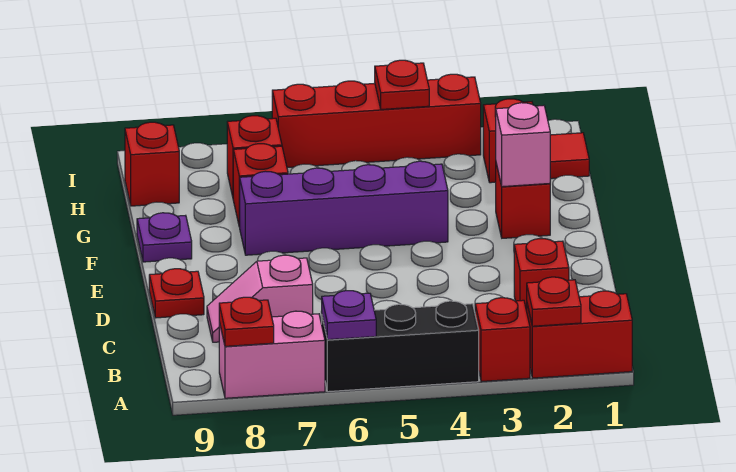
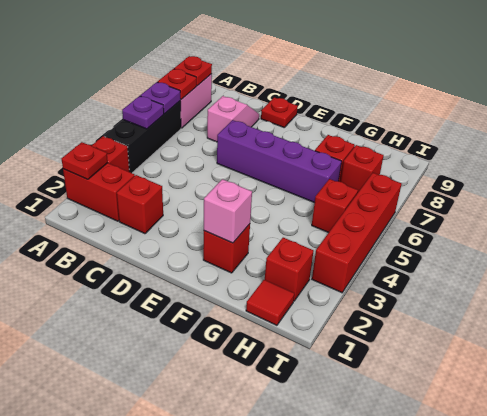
red brick A1:A2 level 1 -> red brick A2:B2 level 1
purple brick F4:F7 level 1 -> purple brick D6:G6 level 1
purple plate F9 level 1 -> purple plate A5 level 2
red brick H9 level 1 -> red brick H5 level 1
red plate I4 level 2 -> red plate A7 level 2

